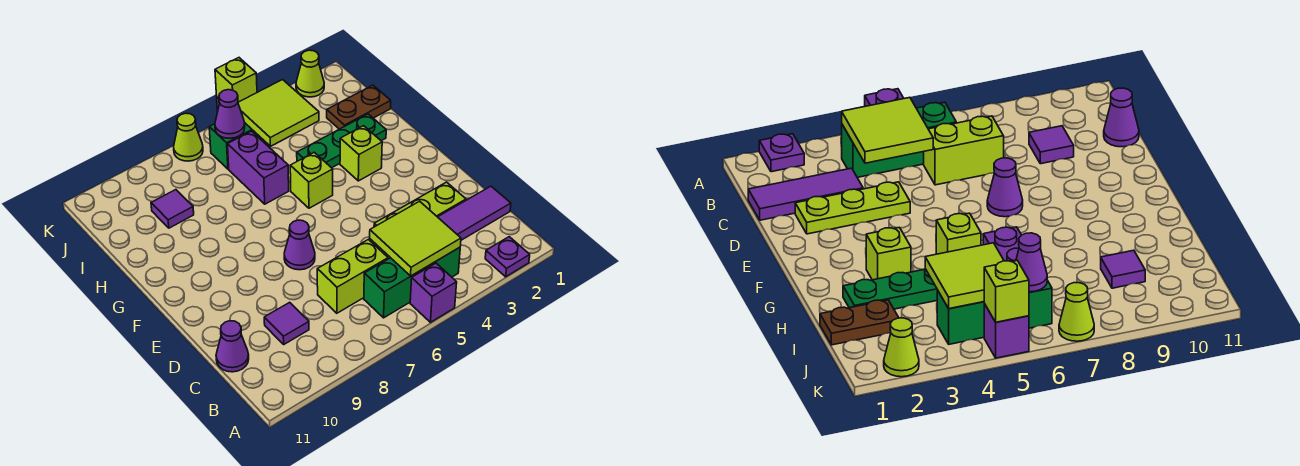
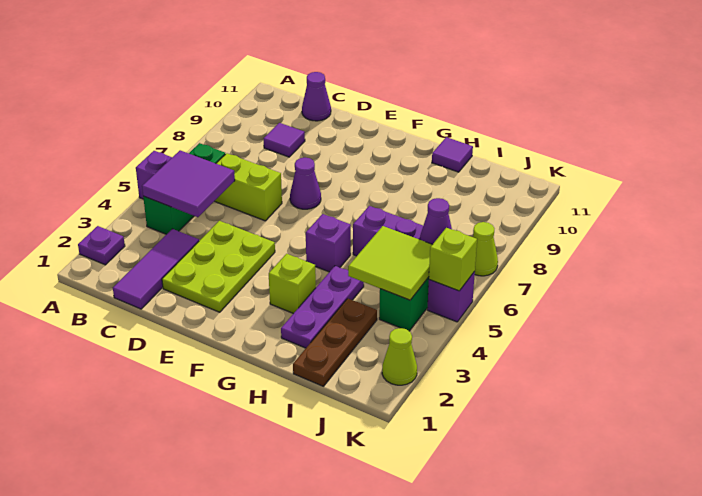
lime tile B4:C5 level 2 -> purple tile B4:C5 level 2
lime brick C6:C7 level 1 -> lime brick C6:D6 level 1
lime plate D2:D4 level 1 -> lime plate D2:E4 level 1
lime brick G5 level 1 -> purple brick G5 level 1
green plate H2:H4 level 1 -> purple plate H2:H4 level 1
brown plate I1:I2 level 1 -> brown plate I1:I3 level 1
purple tile I9 level 1 -> purple tile H11 level 1

